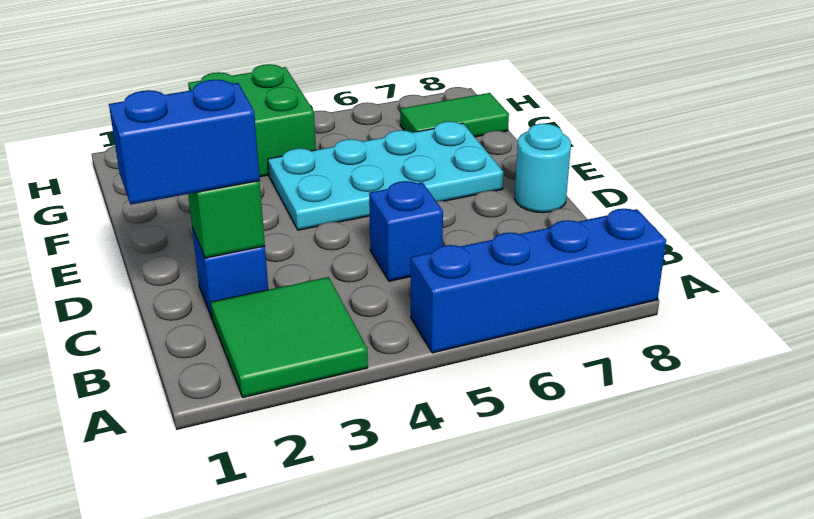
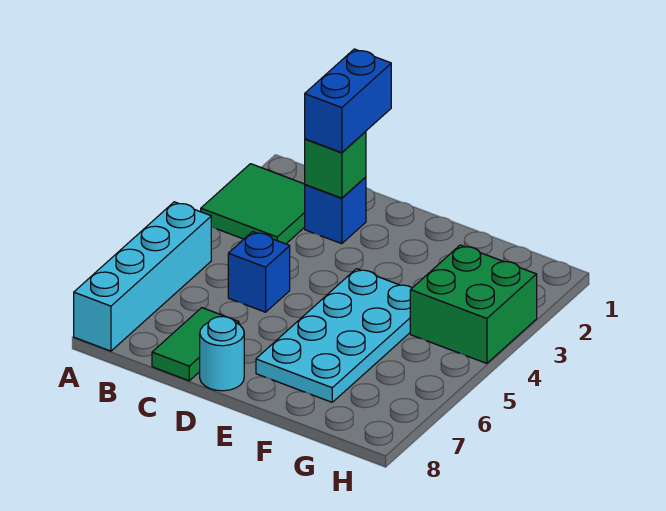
blue brick A5:A8 level 1 -> cyan brick A5:A8 level 1
green tile G7:G8 level 1 -> green tile C7:C8 level 1

